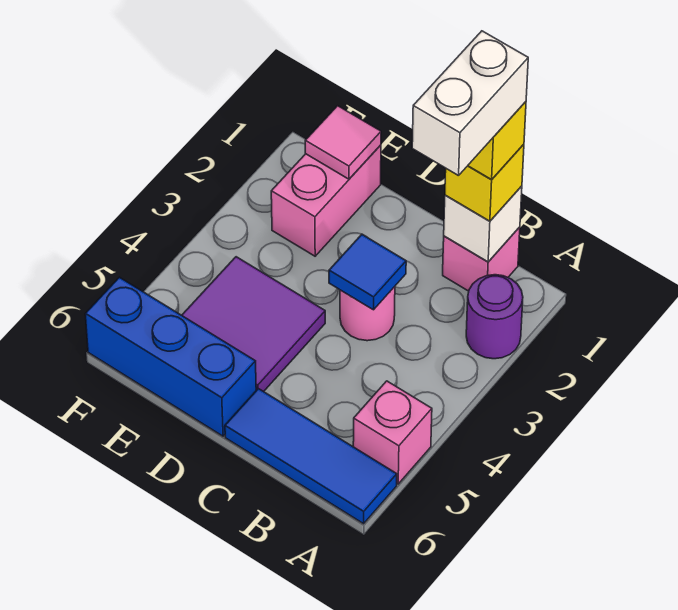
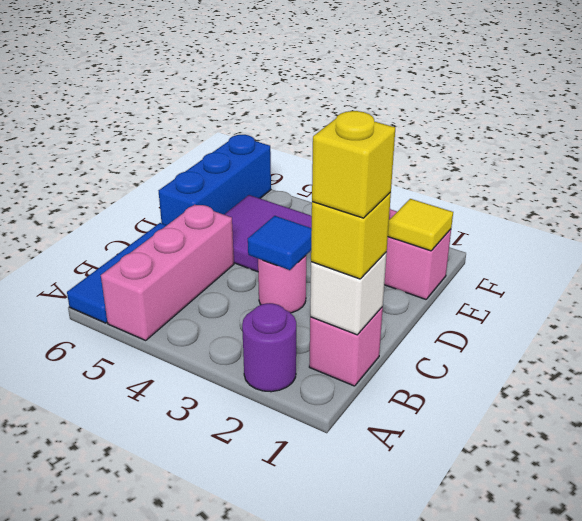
pink brick A5 level 1 -> pink brick A5:C5 level 1
white brick B1:B2 level 5 -> none
pink tile E1 level 2 -> yellow tile E1 level 2

